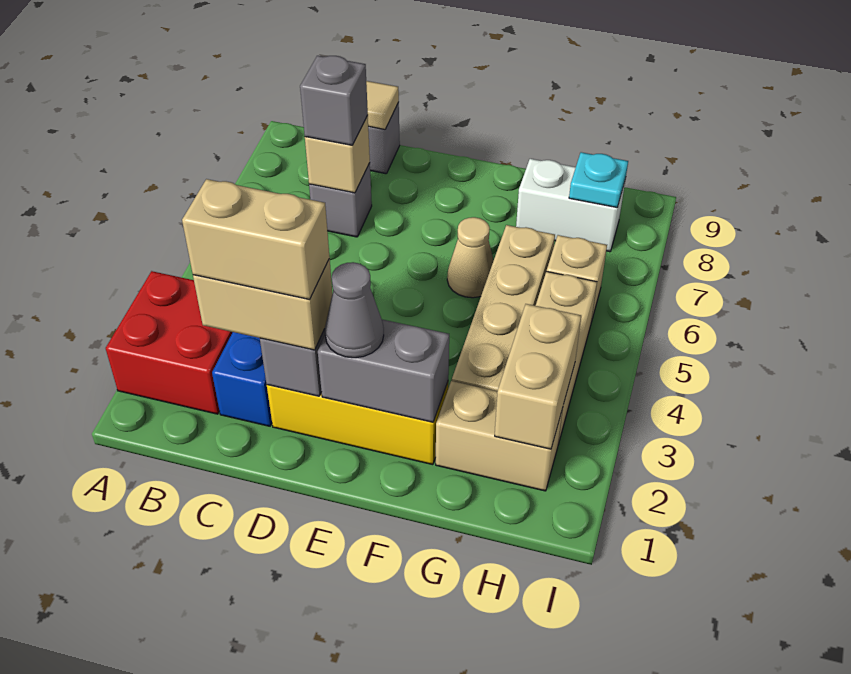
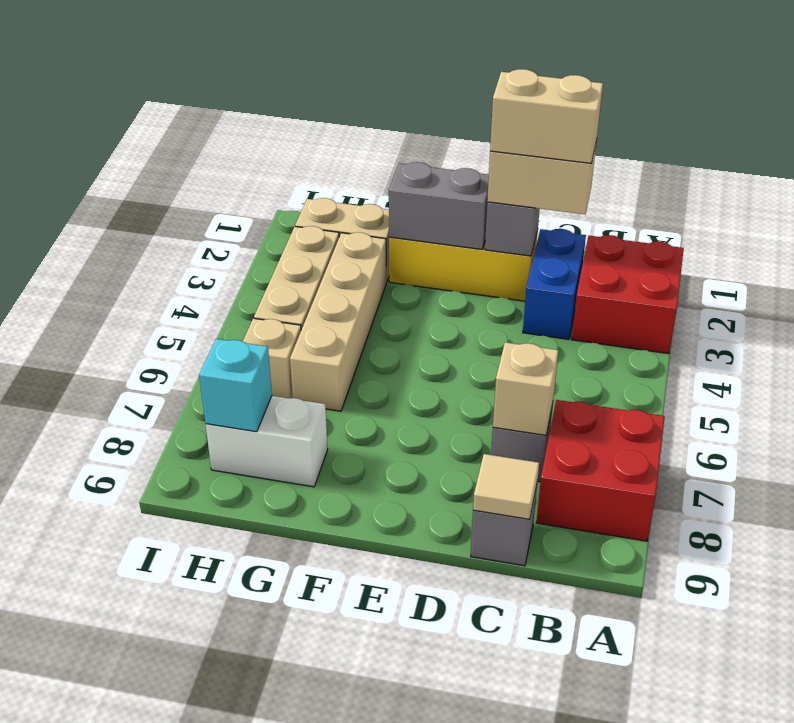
none -> red brick A7:B8 level 1
grey brick C7 level 3 -> none
grey cone E2 level 3 -> none
tan cone F6 level 1 -> none
tan brick H2:H3 level 2 -> none
cyan plate H8 level 2 -> cyan brick H8 level 2

